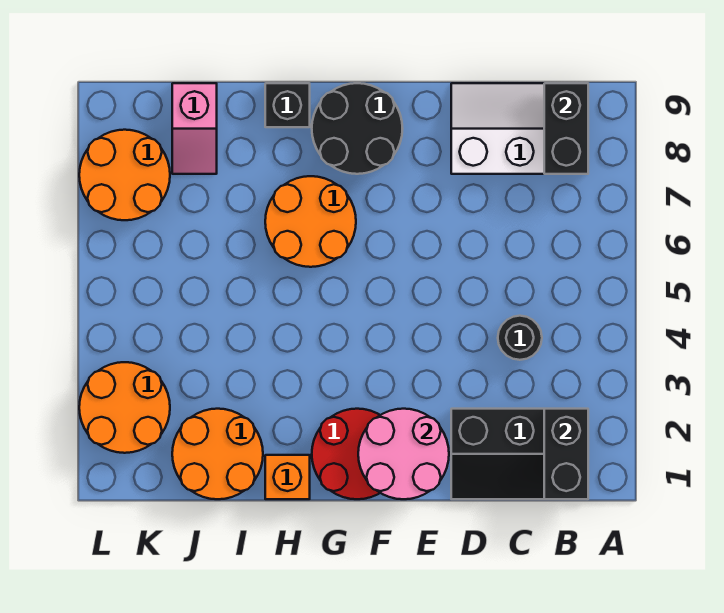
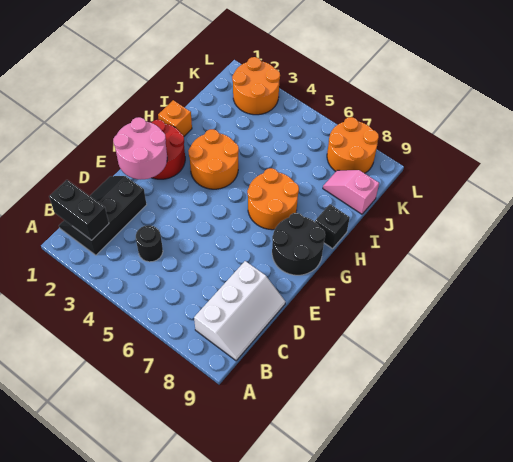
black brick B8:B9 level 2 -> none
orange round brick I1:J2 level 1 -> orange round brick G3:H4 level 1

